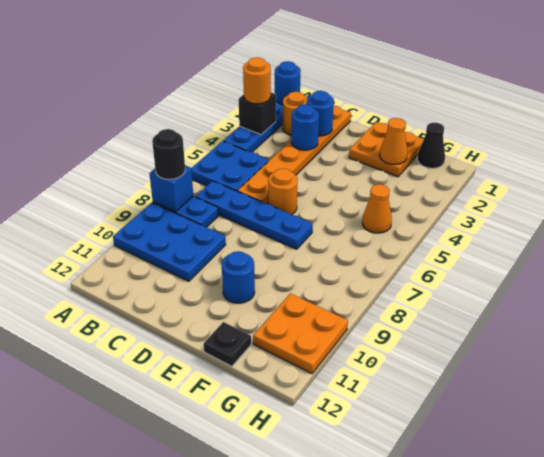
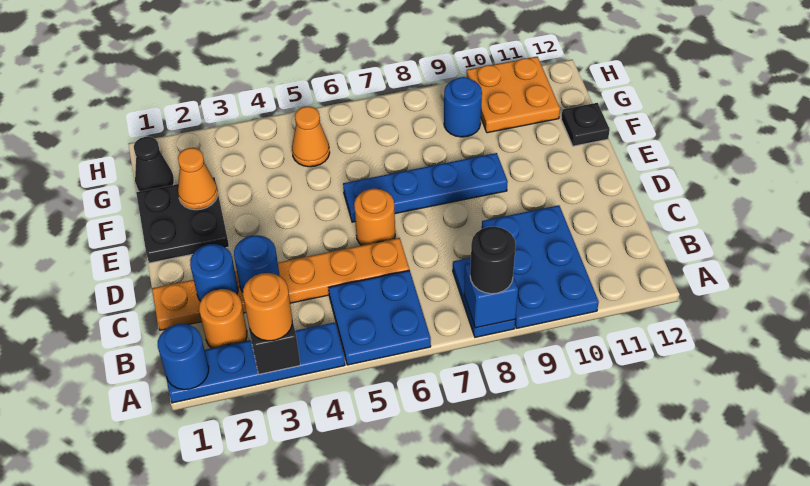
blue plate B7:E7 level 1 -> blue plate E6:E9 level 1
orange plate E1:F2 level 1 -> black plate E1:F2 level 1
blue round brick E10 level 1 -> blue round brick G9 level 1

